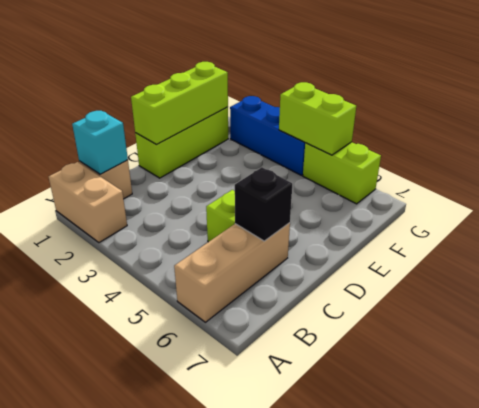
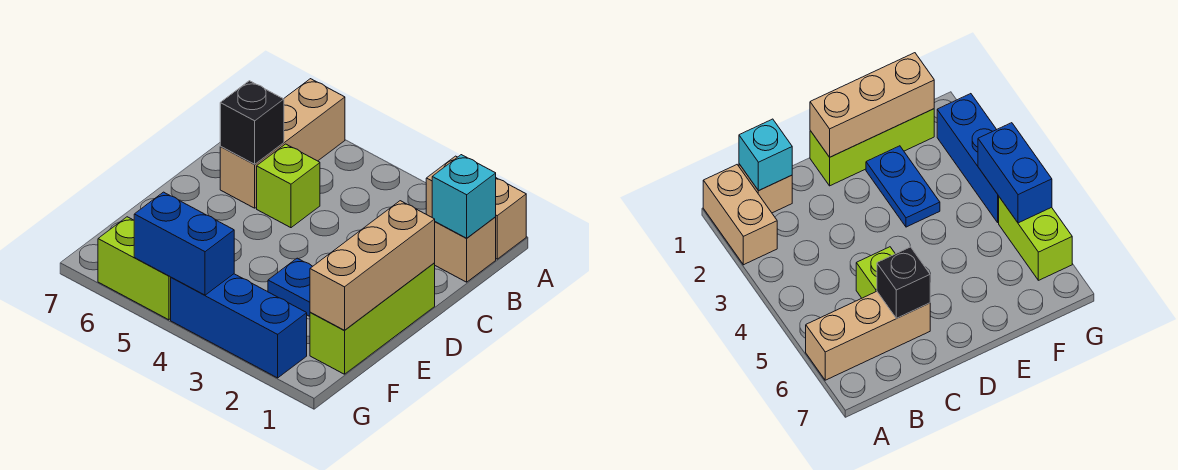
lime brick D1:F1 level 2 -> tan brick D1:F1 level 2
none -> blue plate E2:E3 level 1
lime brick G4:G5 level 2 -> blue brick G4:G5 level 2

